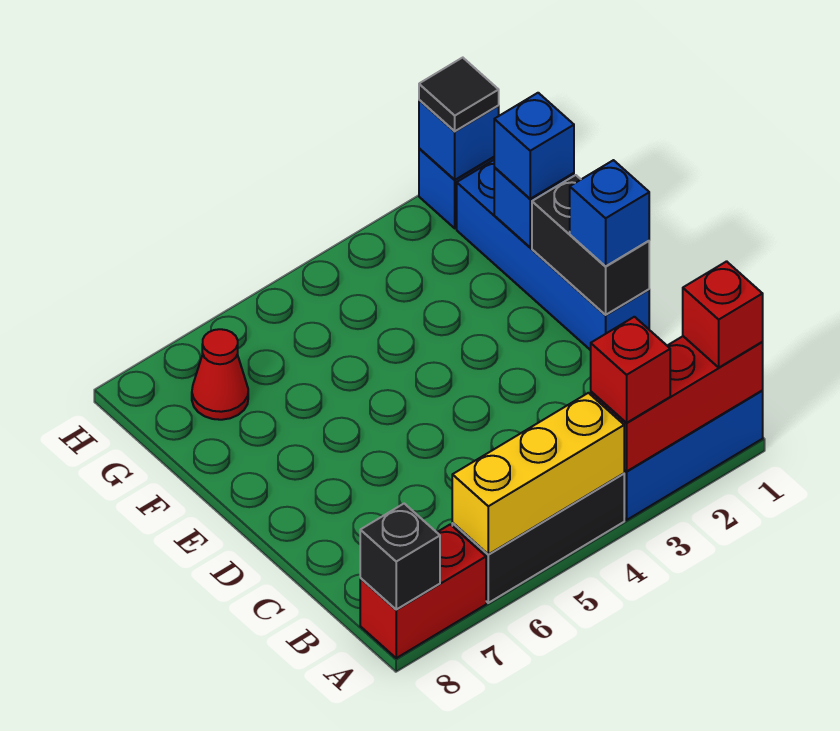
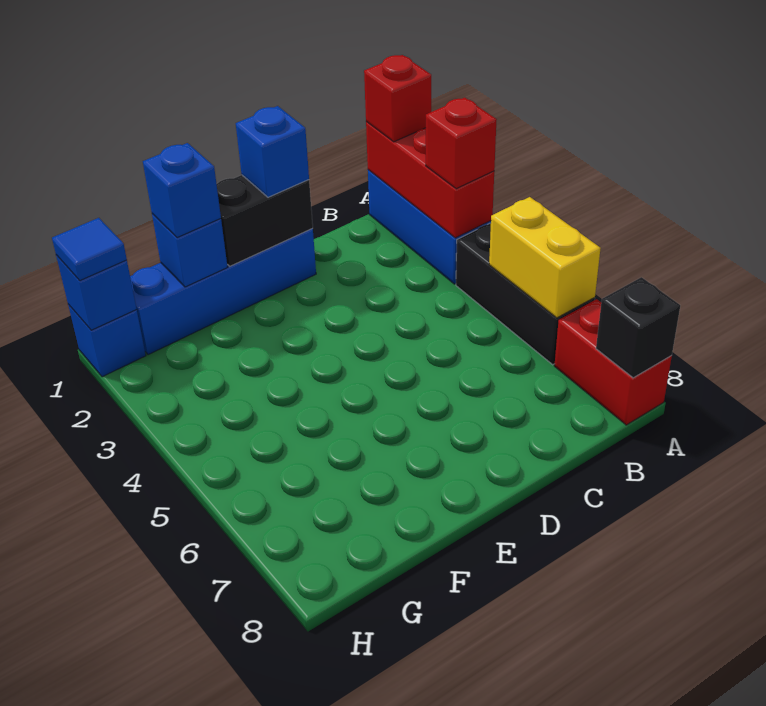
yellow brick A4:A6 level 2 -> yellow brick A5:A6 level 2
red cone G7 level 1 -> none
black tile H1 level 3 -> blue tile H1 level 3

